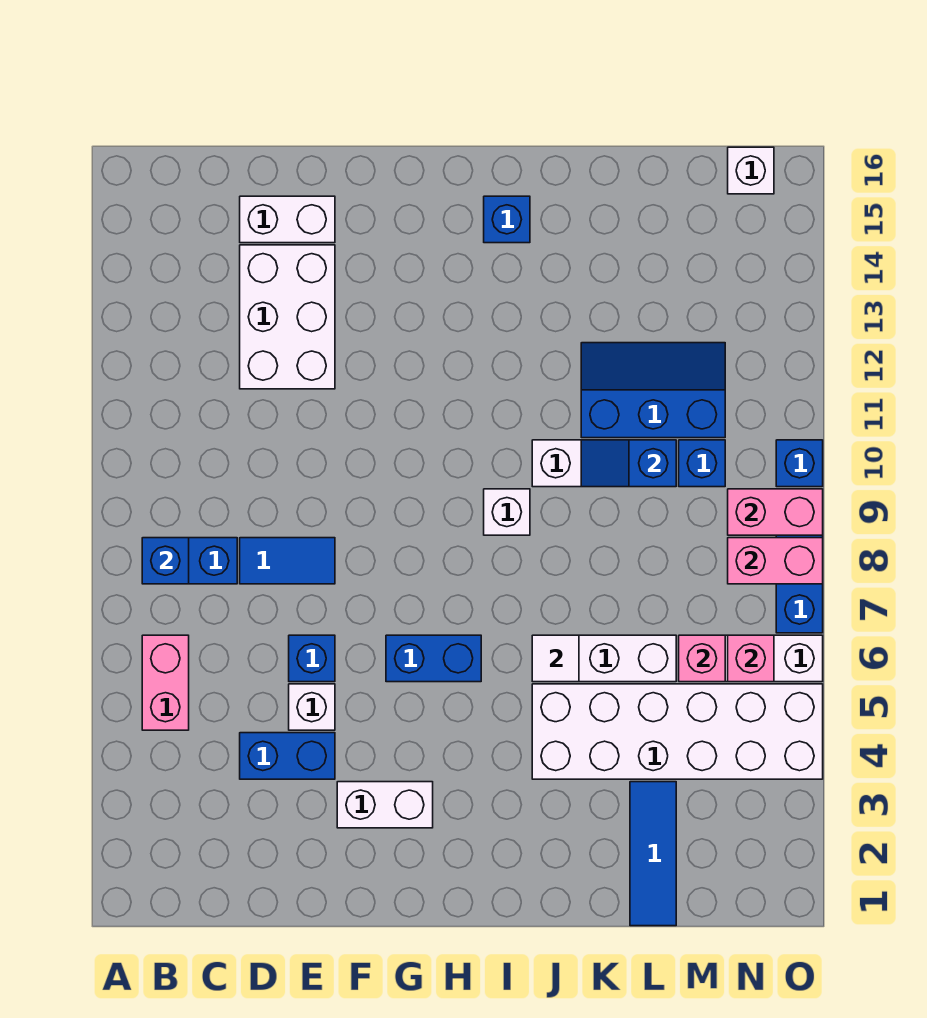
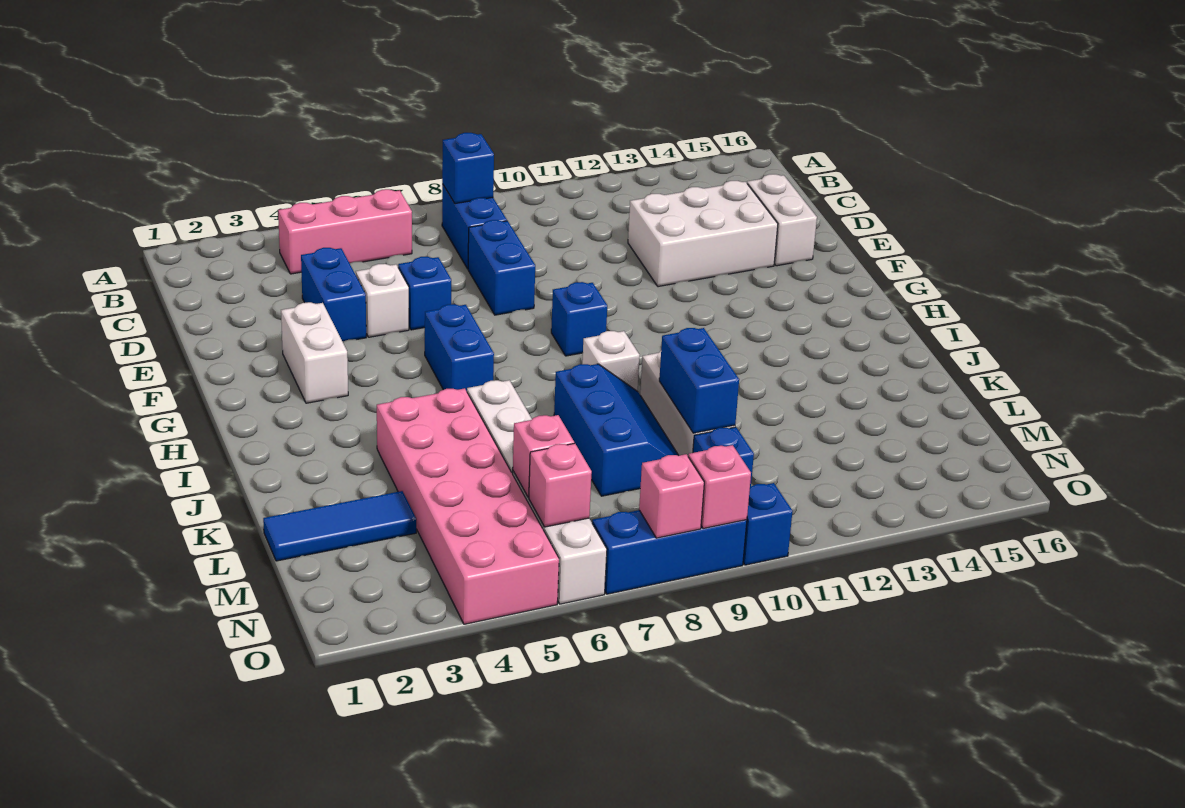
pink brick B5:B6 level 1 -> pink brick B4:B6 level 1
blue tile D8:E8 level 1 -> blue brick D8:E8 level 1
blue brick I15 level 1 -> blue brick G9 level 1
white brick J4:O5 level 1 -> pink brick J4:O5 level 1
white tile J6 level 2 -> none
blue slope K10:L10 level 2 top L -> blue brick K10:L10 level 2
blue slope K11:M12 level 1 top 11 -> blue slope J8:L9 level 1 top 8
pink brick N8:O8 level 2 -> pink brick O8 level 2
pink brick N9:O9 level 2 -> pink brick O9 level 2
white brick N16 level 1 -> none

